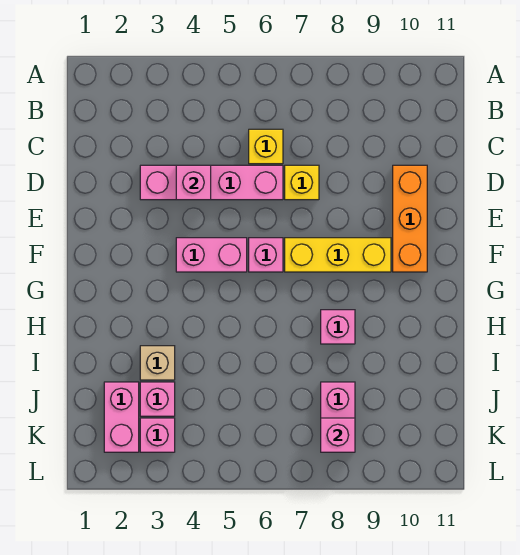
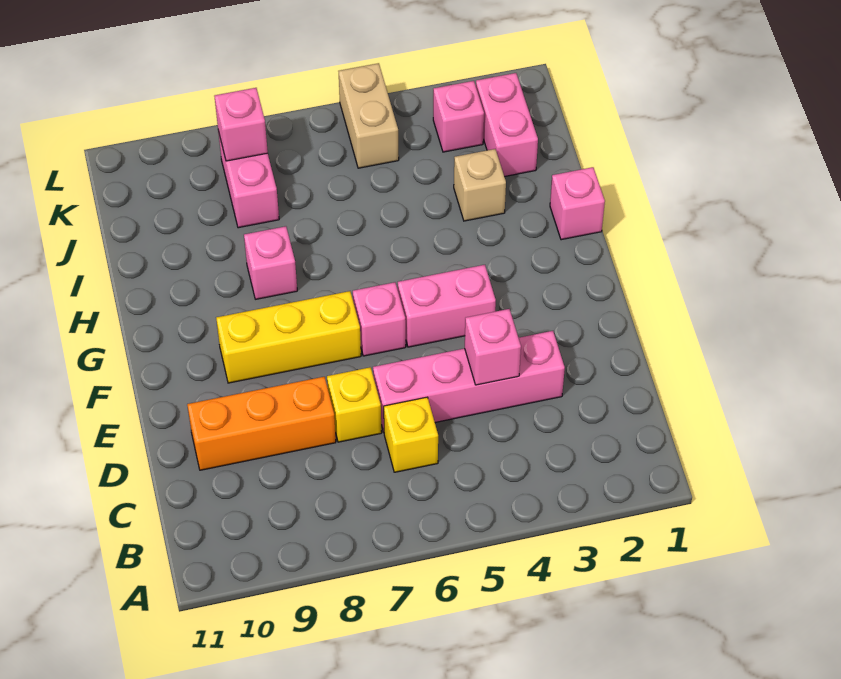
orange brick D10:F10 level 1 -> orange brick D8:D10 level 1
pink brick J3 level 1 -> pink brick H1 level 1
none -> tan brick K5:L5 level 1

